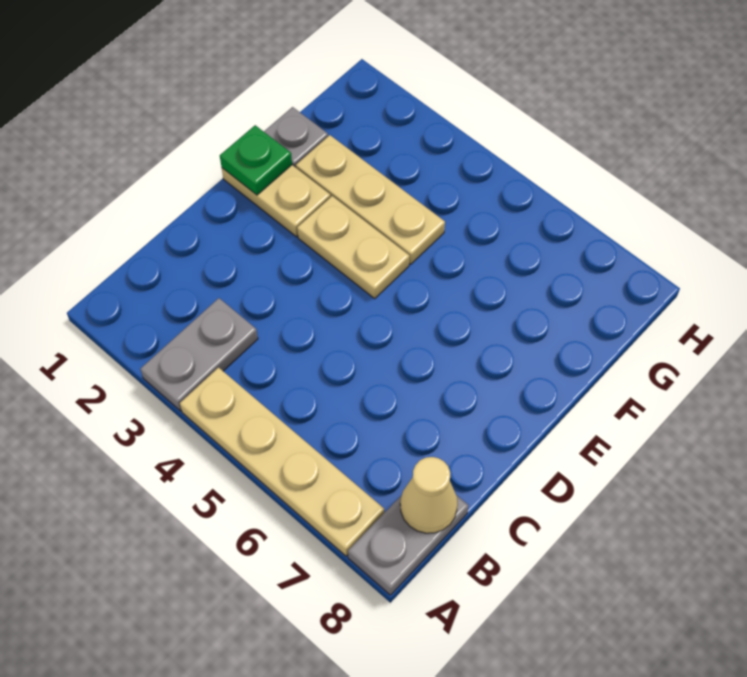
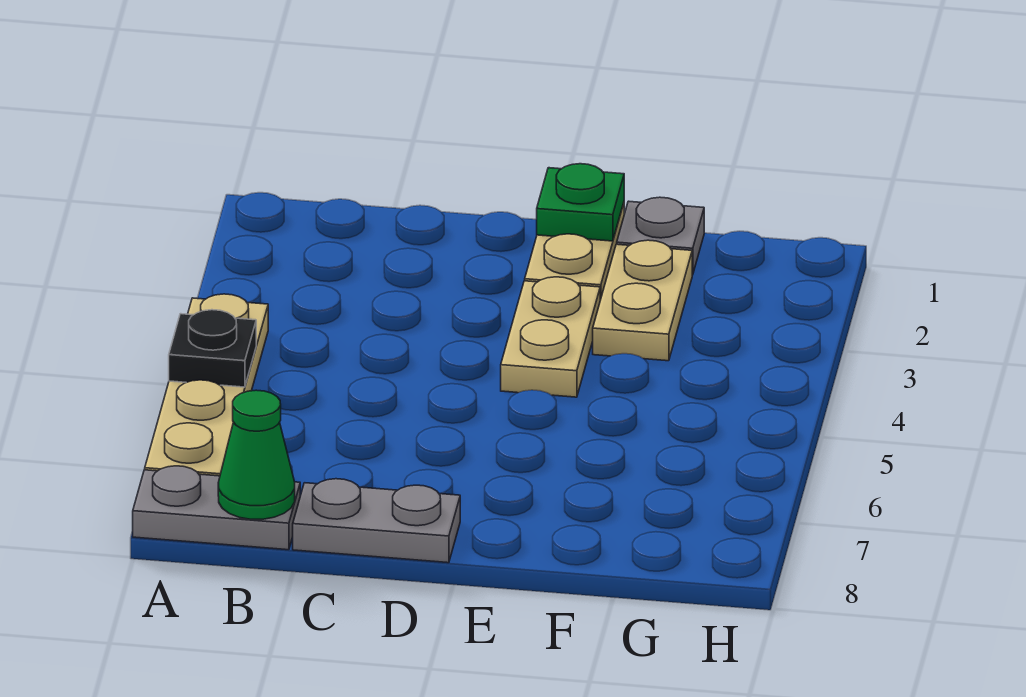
grey plate A3:B3 level 1 -> grey plate C8:D8 level 1
none -> black plate A5 level 2
tan cone B8 level 2 -> green cone B8 level 2
tan plate F2:F4 level 1 -> tan plate F2:F3 level 1

